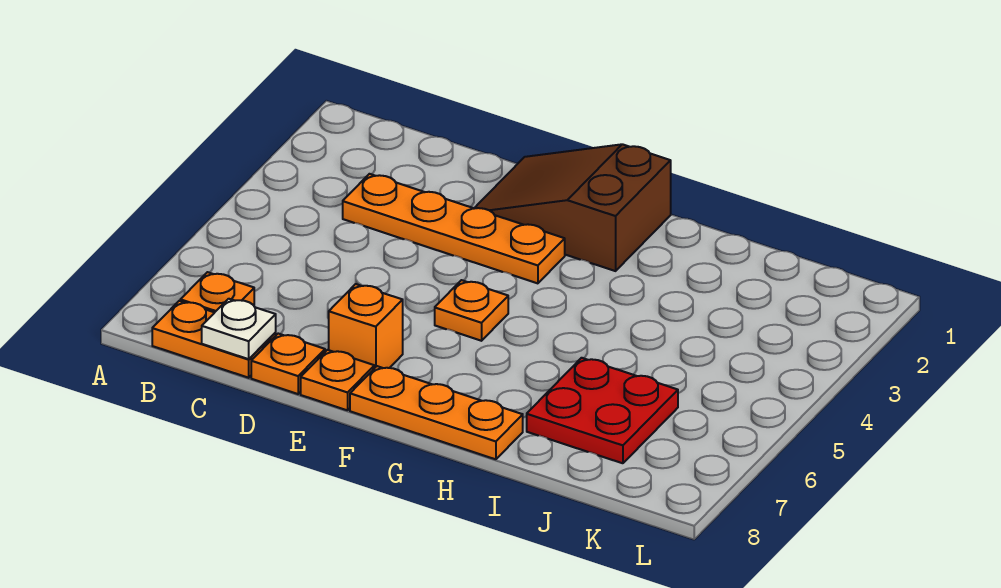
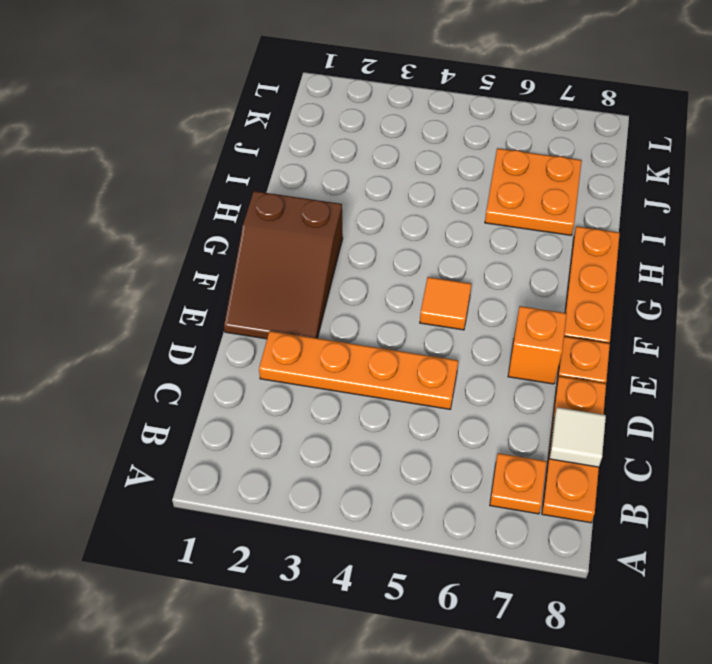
orange plate C3:F3 level 1 -> orange plate D2:D5 level 1
white plate C8 level 2 -> white tile C8 level 2
orange plate F5 level 1 -> orange tile F5 level 1
red plate I6:J7 level 1 -> orange plate I6:J7 level 1

